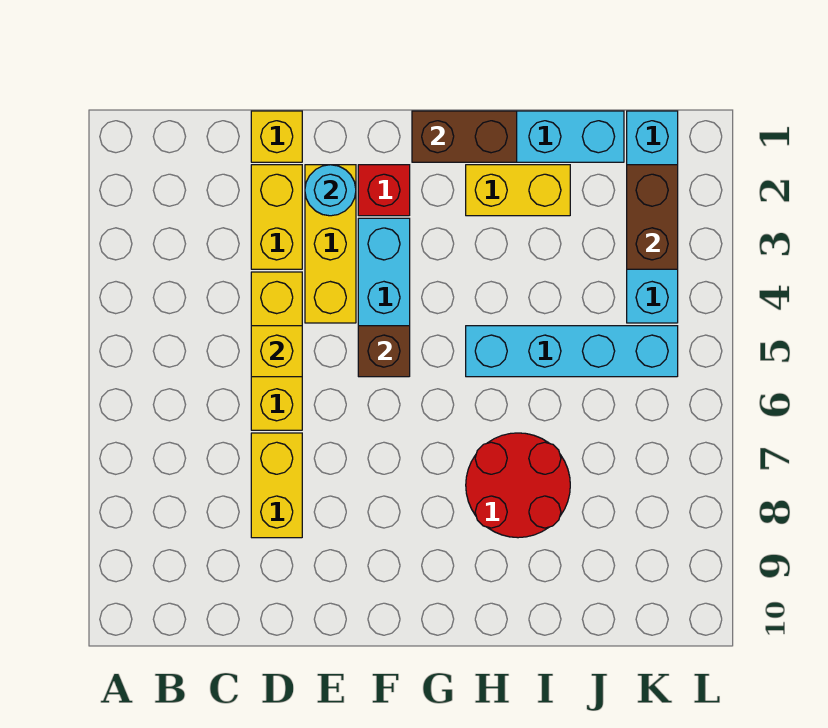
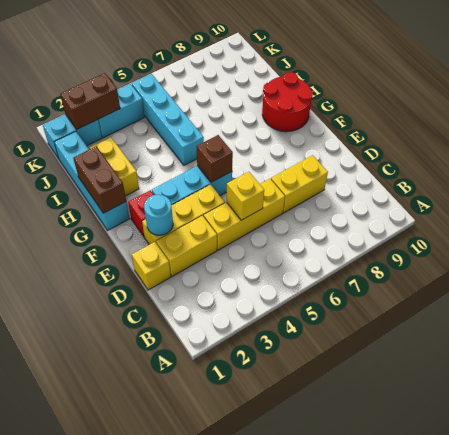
red round brick H7:I8 level 1 -> red round brick G9:H10 level 1

